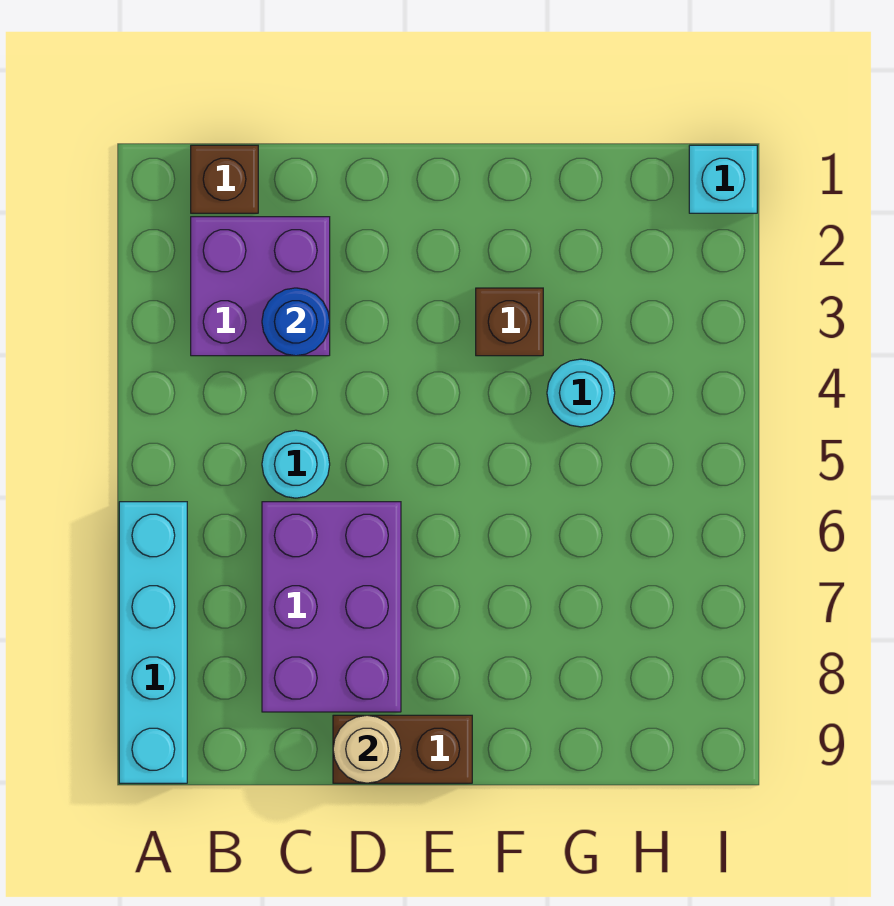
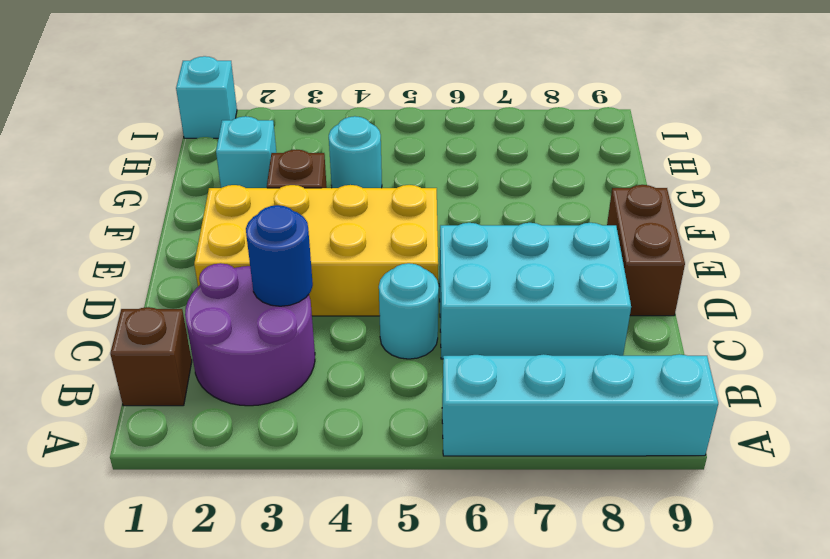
purple brick B2:C3 level 1 -> purple round brick B2:C3 level 1
purple brick C6:D8 level 1 -> cyan brick C6:D8 level 1
none -> yellow brick D2:E5 level 1
tan round brick D9 level 2 -> none
none -> cyan brick G2 level 1

